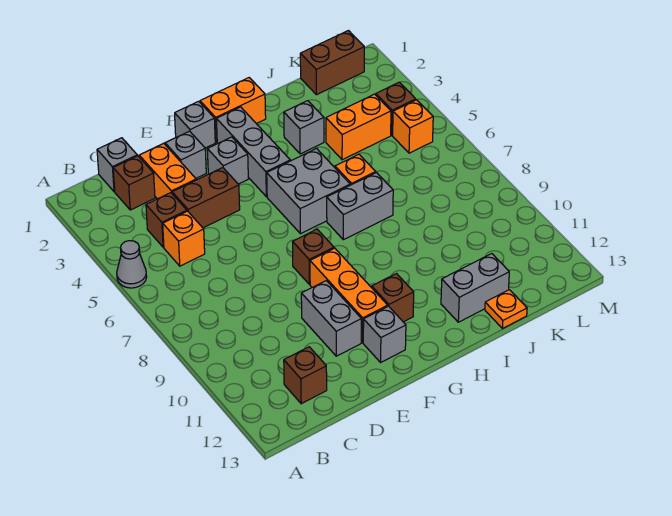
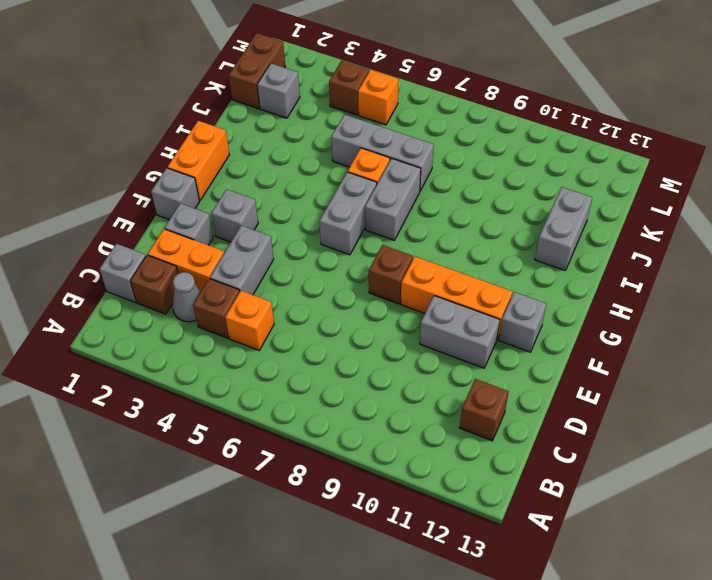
grey cone A5 level 1 -> grey cone C3 level 1
brown brick D4:E4 level 1 -> grey brick D4:E4 level 1
grey brick G2:G4 level 1 -> grey brick J5:J7 level 1
grey brick G5:H6 level 1 -> grey brick G6:H6 level 1
brown brick G11 level 1 -> none
grey brick I3 level 1 -> grey brick K2 level 1
orange brick J4:K4 level 1 -> none
orange plate J13 level 1 -> none

